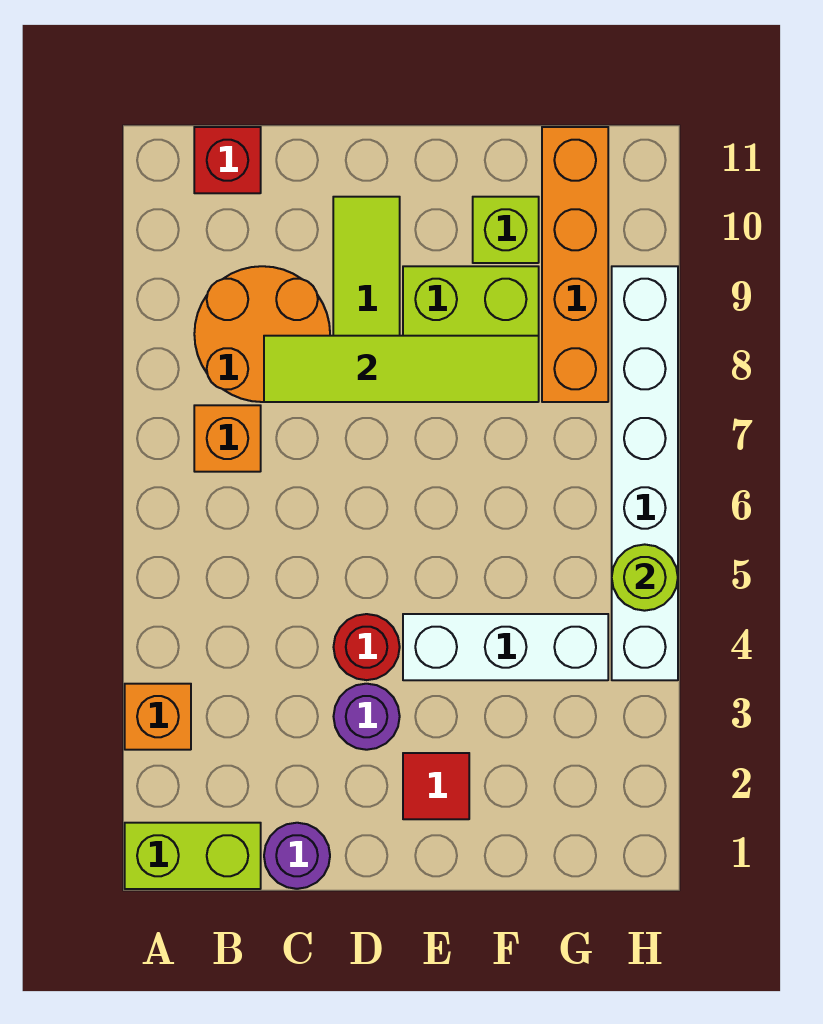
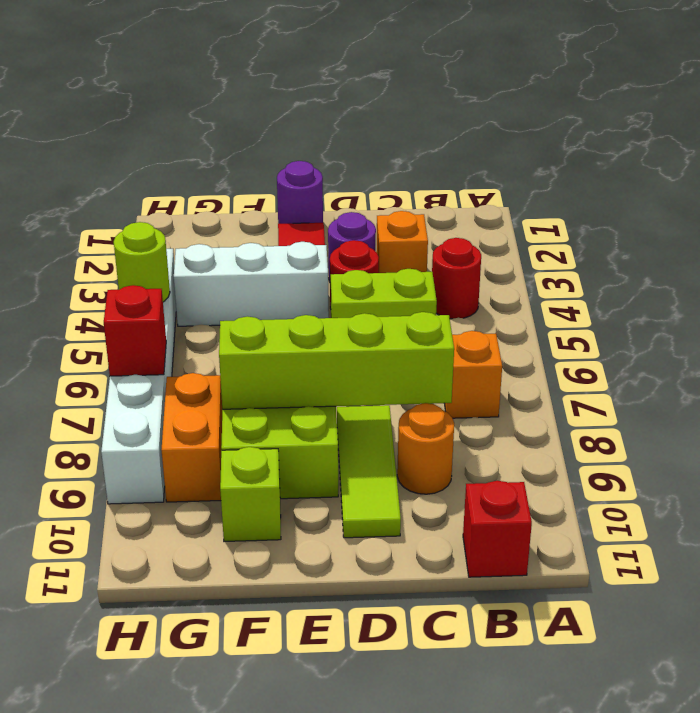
lime brick A1:B1 level 1 -> lime brick C5:D5 level 1
orange brick A3 level 1 -> orange brick C3 level 1
none -> red round brick B4 level 1
orange round brick B8:C9 level 1 -> orange round brick C9 level 1
purple round brick C1 level 1 -> purple round brick E1 level 1
lime tile C8:F8 level 2 -> lime brick C8:F8 level 2
orange brick G8:G11 level 1 -> orange brick G8:G9 level 1
none -> red brick H7 level 2

